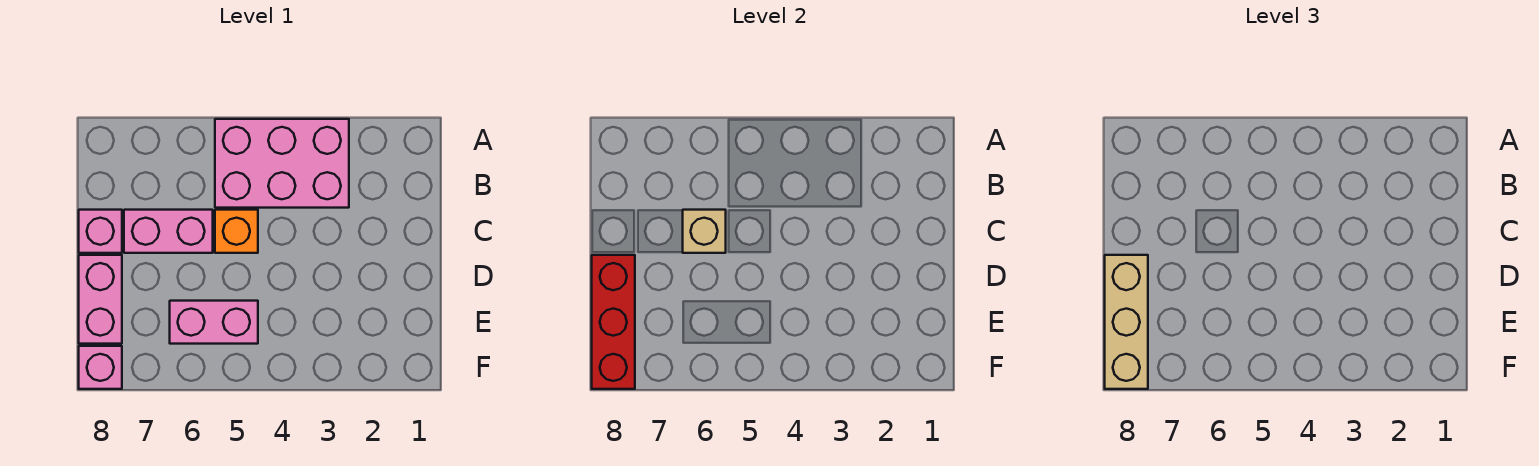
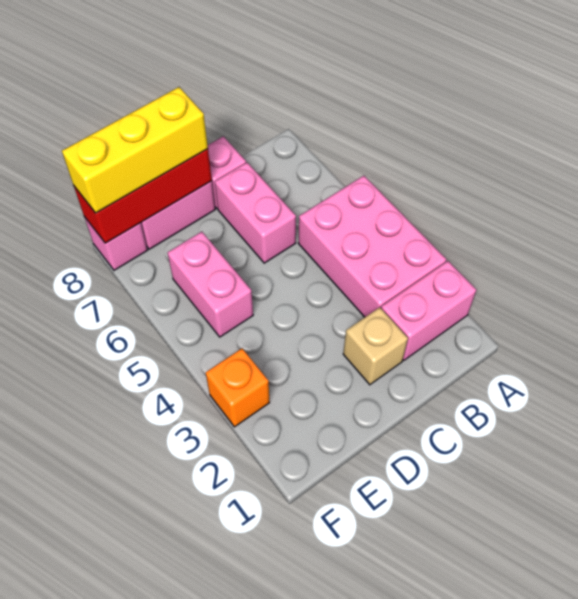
none -> pink brick A2:B2 level 1
orange brick C5 level 1 -> orange brick F3 level 1
tan brick C6 level 2 -> tan brick C2 level 1
tan brick D8:F8 level 3 -> yellow brick D8:F8 level 3

